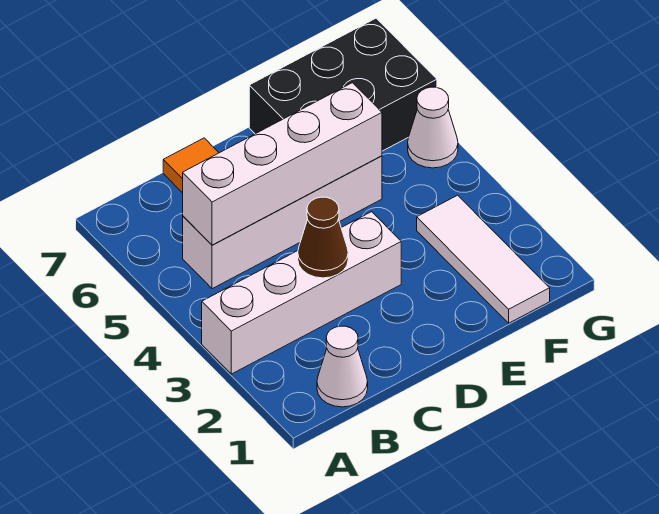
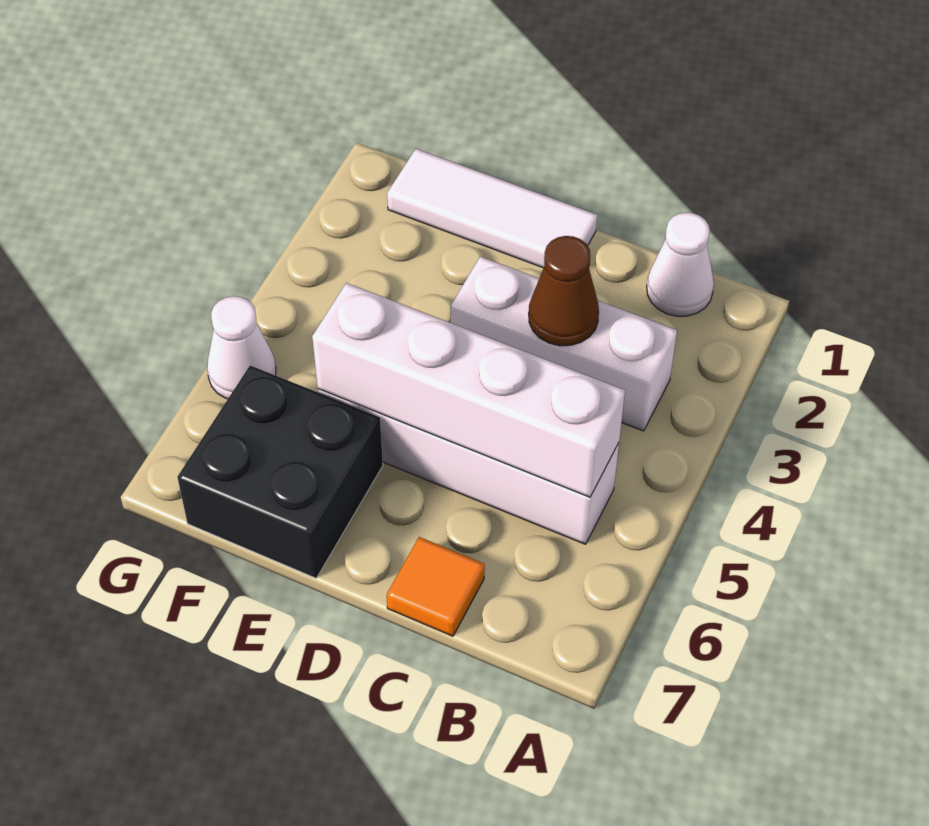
white brick A3:D3 level 1 -> white brick B3:D3 level 1
black brick E6:G7 level 1 -> black brick E6:F7 level 1
white tile F1:F3 level 1 -> white tile D1:F1 level 1

